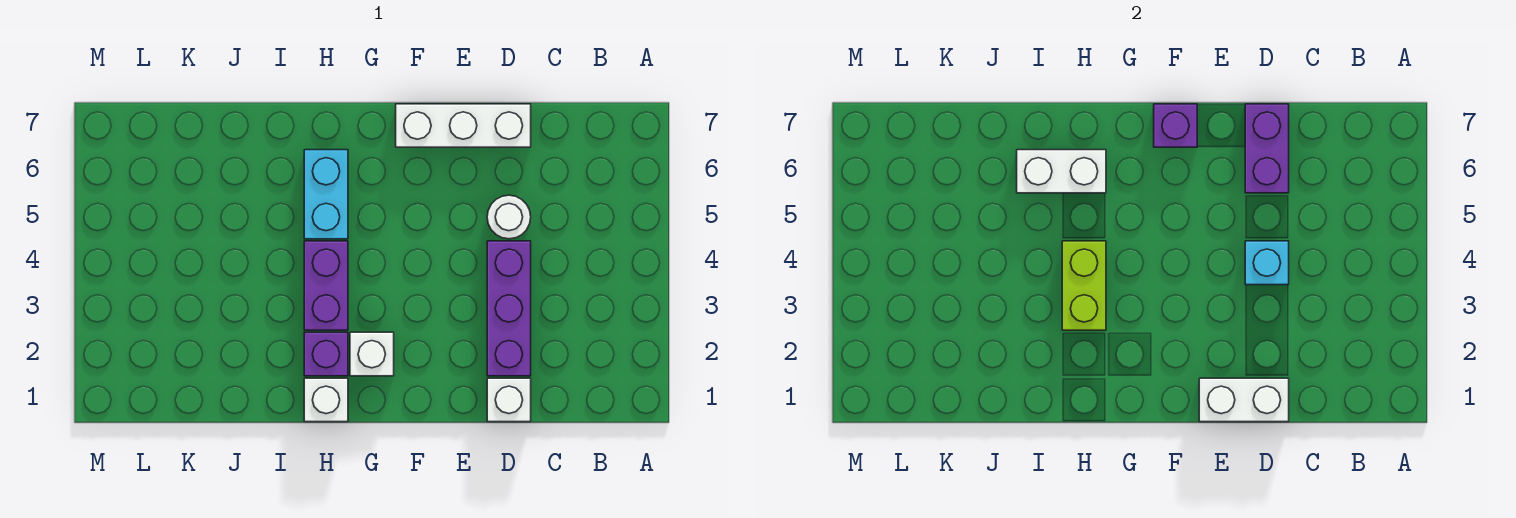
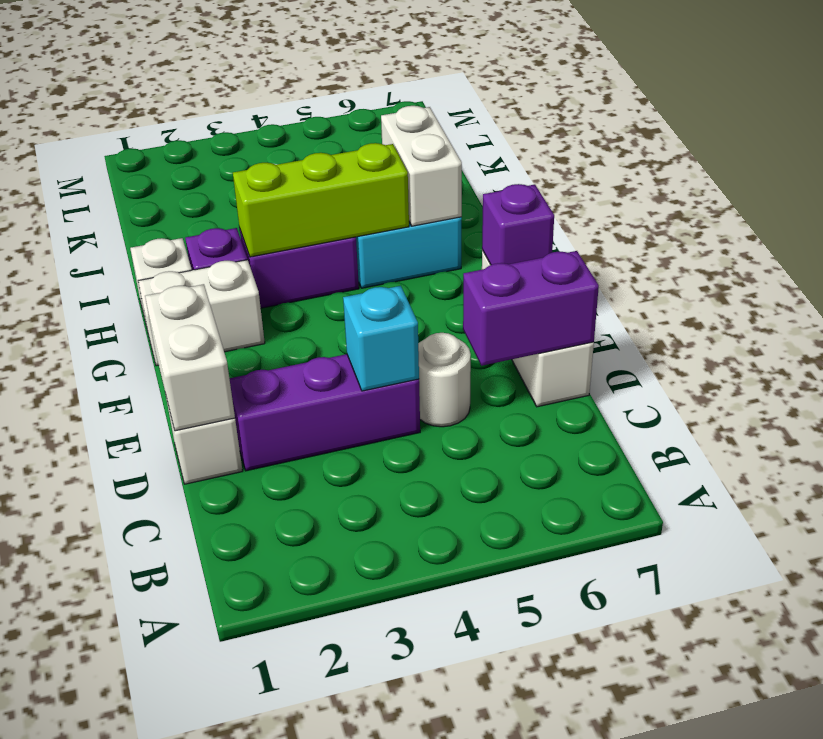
white brick G2 level 1 -> white brick G1:G2 level 1
lime brick H3:H4 level 2 -> lime brick H3:H5 level 2

